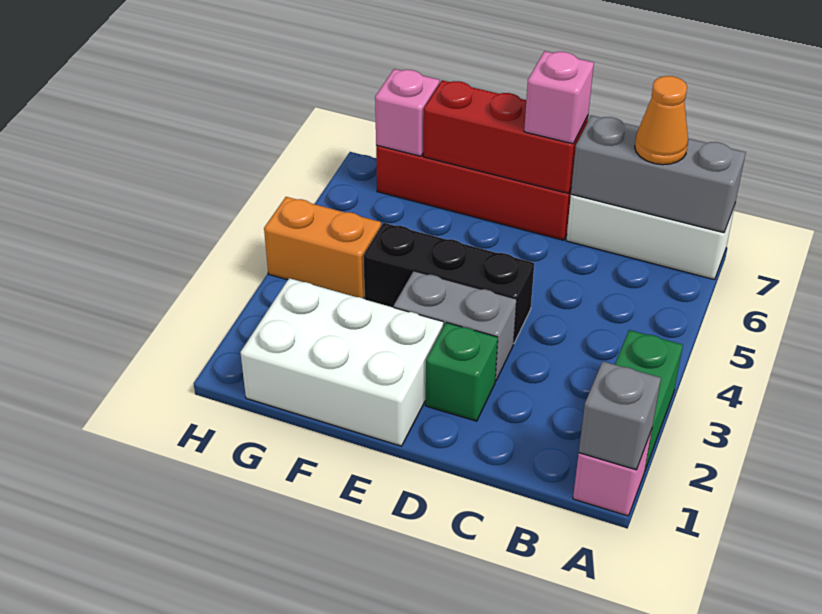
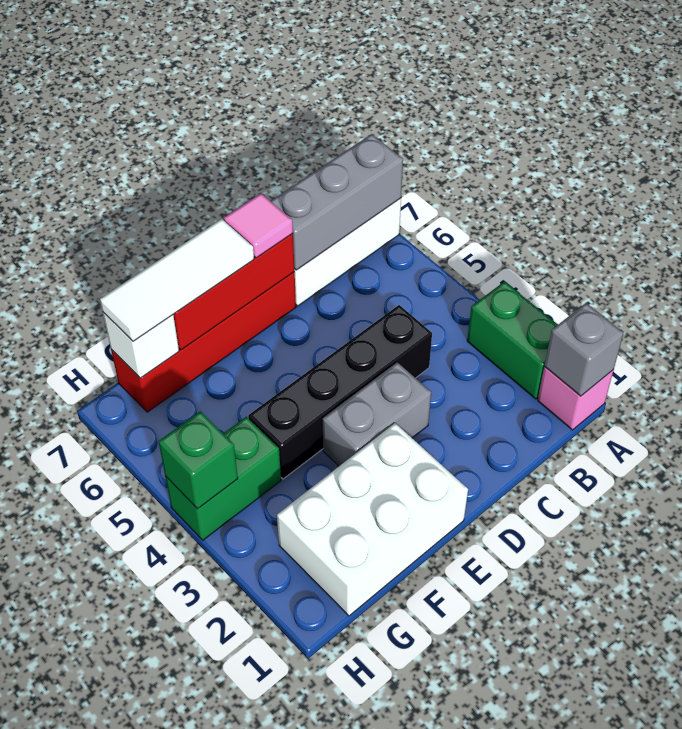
orange cone B7 level 3 -> none
green brick D2 level 1 -> green brick H4 level 2
black brick D4:F4 level 1 -> black brick C4:F4 level 1
pink brick D7 level 3 -> pink tile D7 level 3
none -> white tile E7:G7 level 3
orange brick G4:H4 level 1 -> green brick G4:H4 level 1
pink brick G7 level 2 -> white brick G7 level 2

